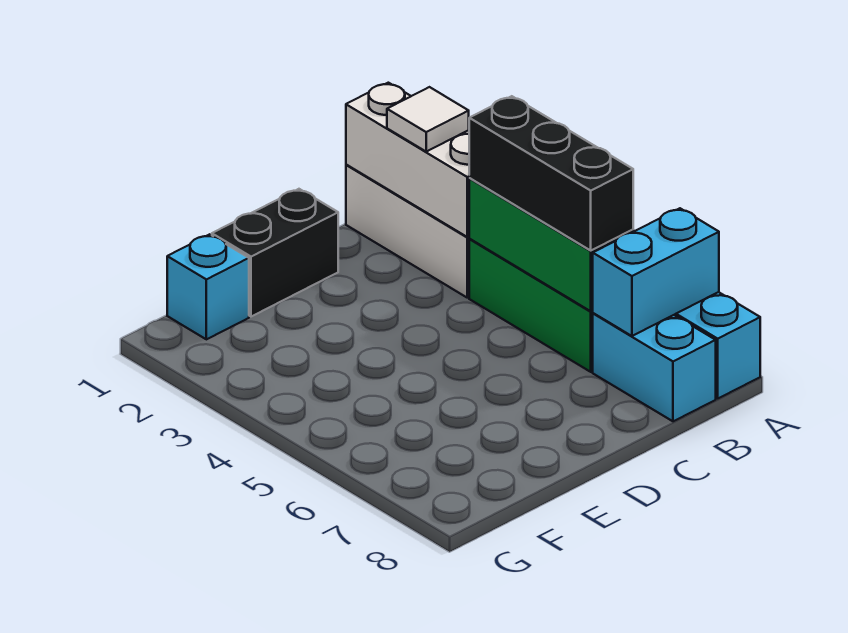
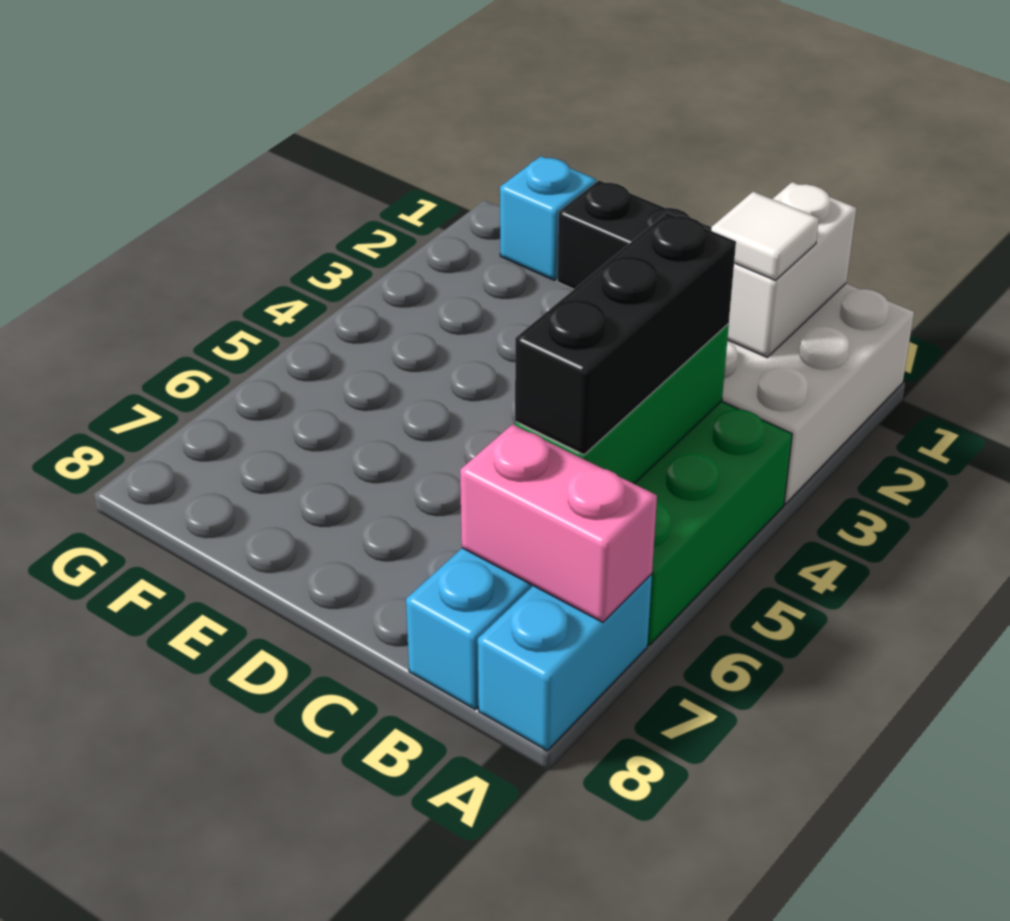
cyan brick A7:B7 level 2 -> pink brick A7:B7 level 2
white brick B1:B3 level 2 -> white brick B1:B2 level 2

